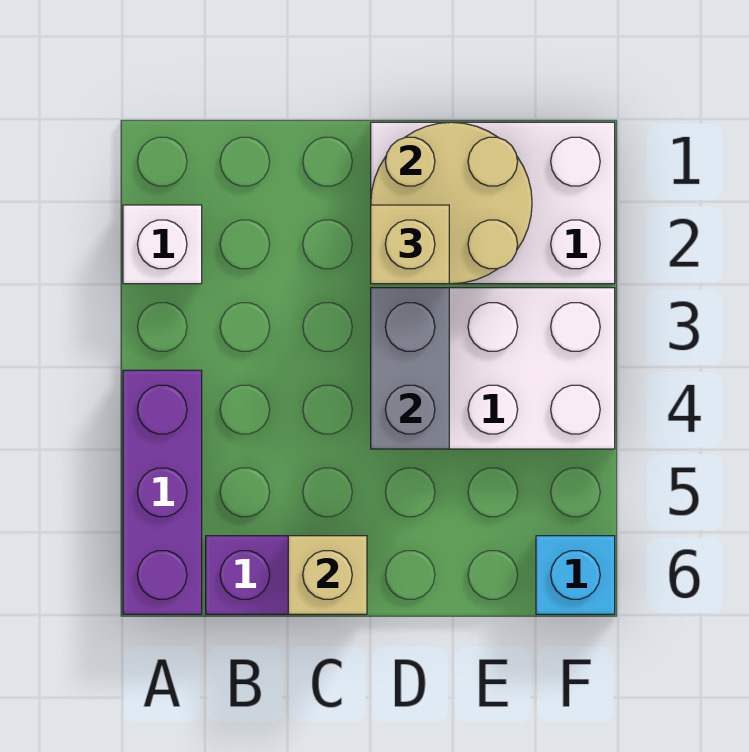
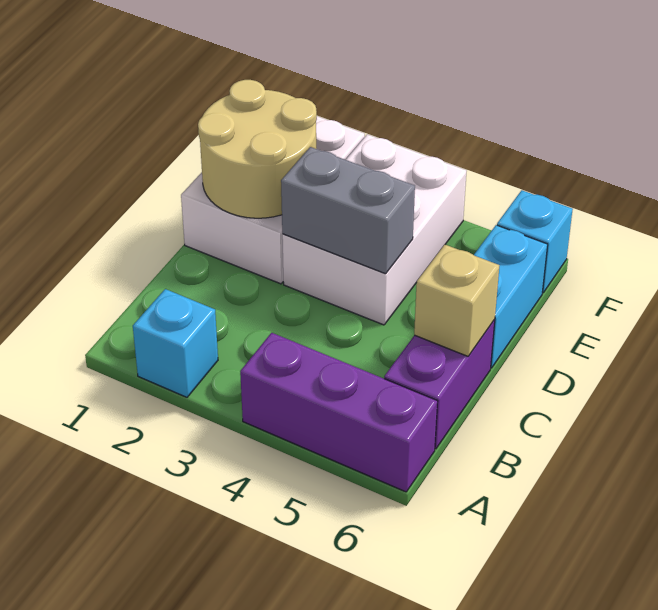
white brick A2 level 1 -> cyan brick A2 level 1
tan brick D2 level 3 -> none
none -> cyan brick D6:E6 level 1

